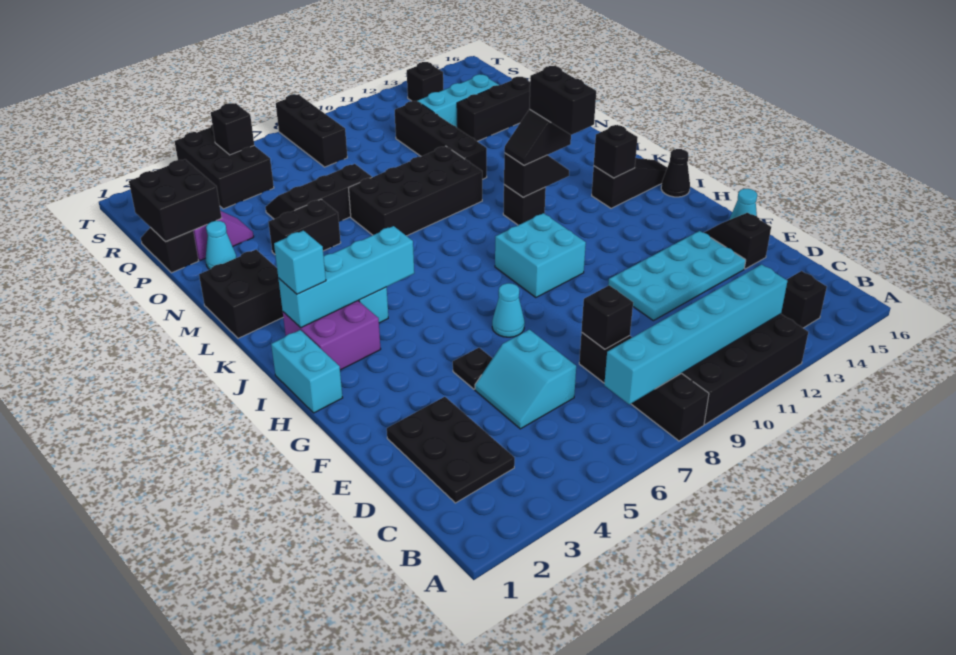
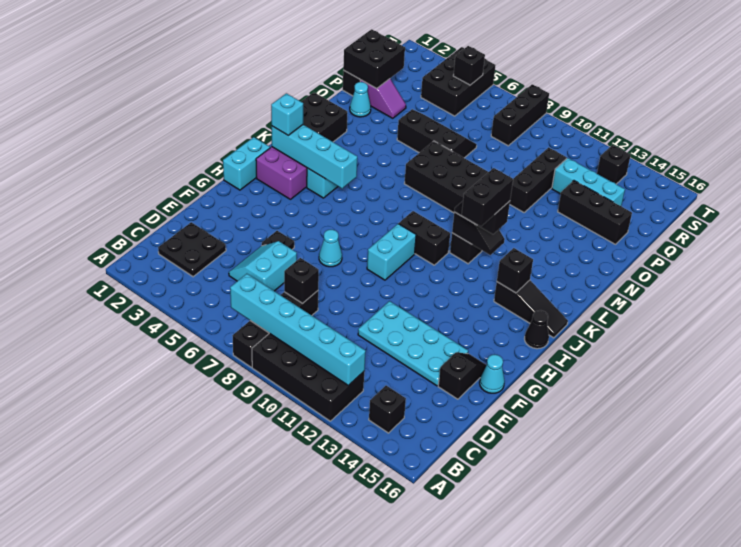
black plate C2:E3 level 1 -> black plate C2:D3 level 1
cyan brick H9:I10 level 1 -> cyan brick H9:I9 level 1
black brick N4:N5 level 1 -> black brick J9:J10 level 1
black brick N11:Q11 level 1 -> black brick O11:Q11 level 1

